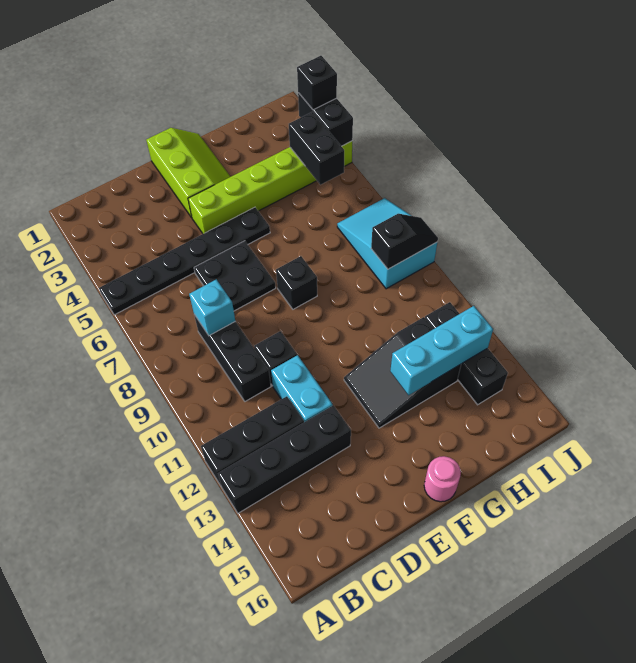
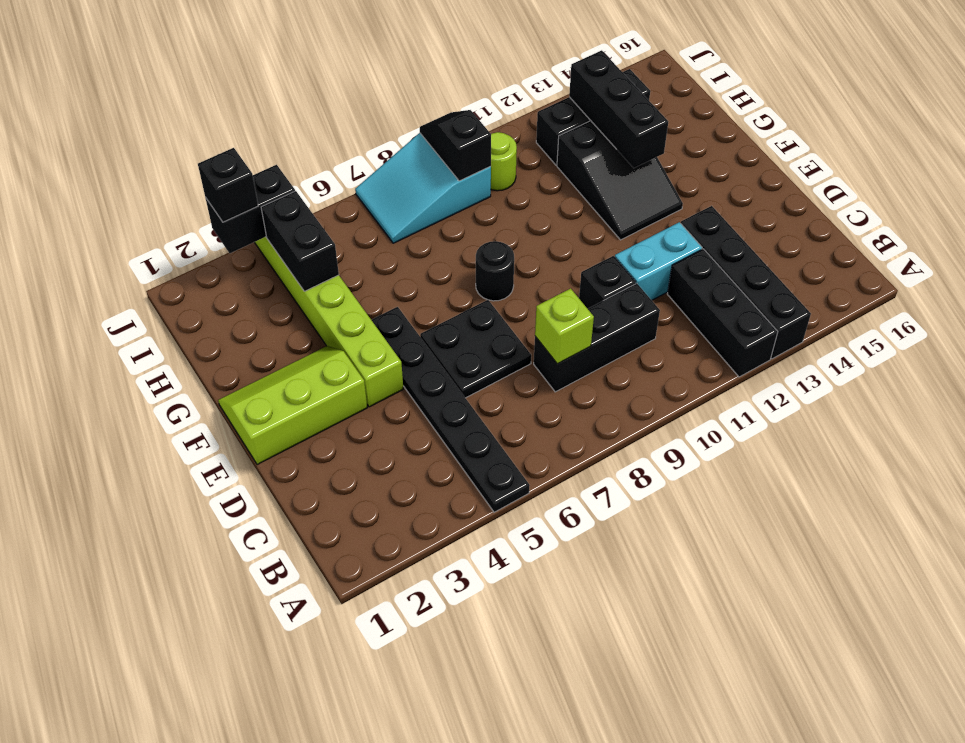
cyan brick C8 level 2 -> lime brick C8 level 2
black brick F8 level 1 -> black round brick F8 level 1
pink round brick F16 level 1 -> none
cyan brick G13:I13 level 2 -> black brick G13:I13 level 2
black brick I4:I5 level 2 -> black brick H4:I4 level 2
none -> lime round brick I10 level 1

